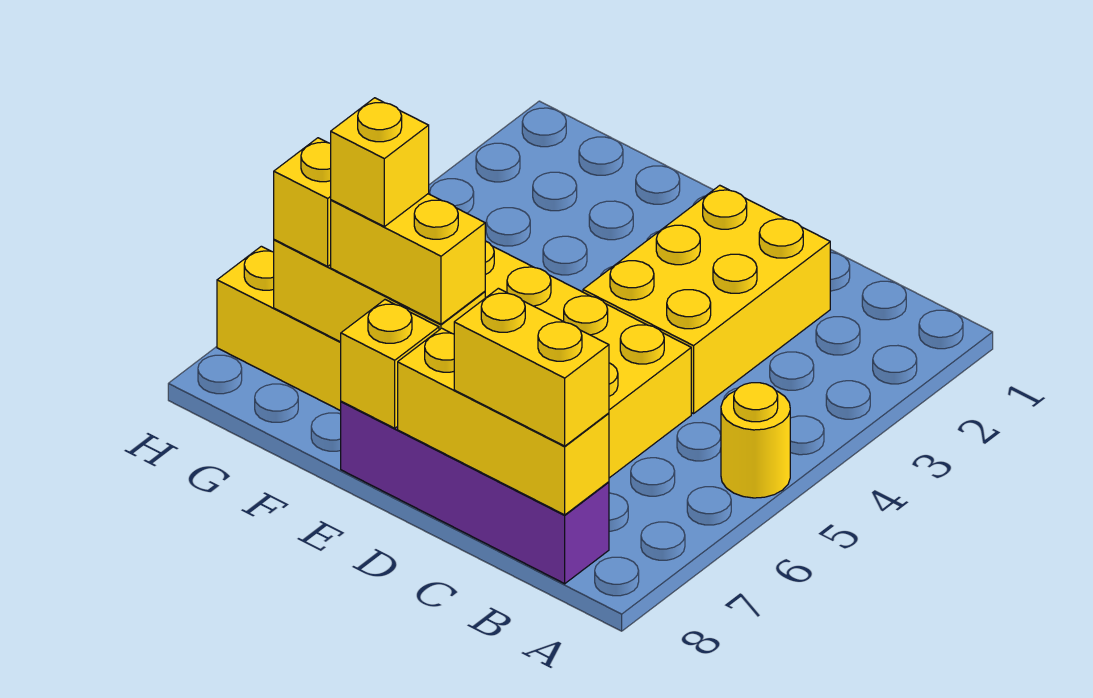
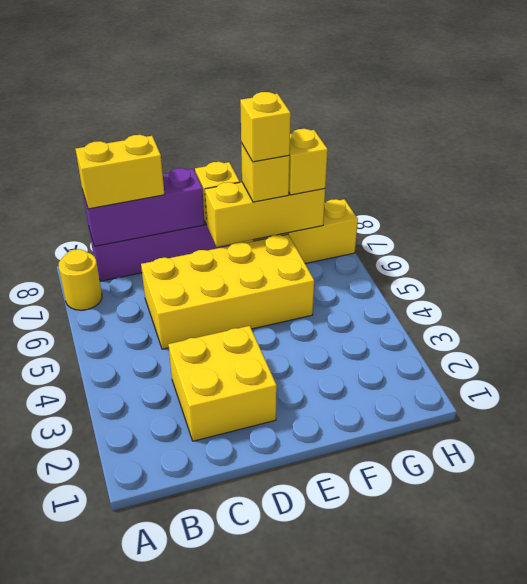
yellow round brick A5 level 1 -> yellow round brick A7 level 1
yellow brick B8:D8 level 2 -> purple brick B8:D8 level 2
yellow brick C2:D4 level 1 -> yellow brick C2:D3 level 1
yellow brick E7:F7 level 3 -> yellow brick F7 level 3

